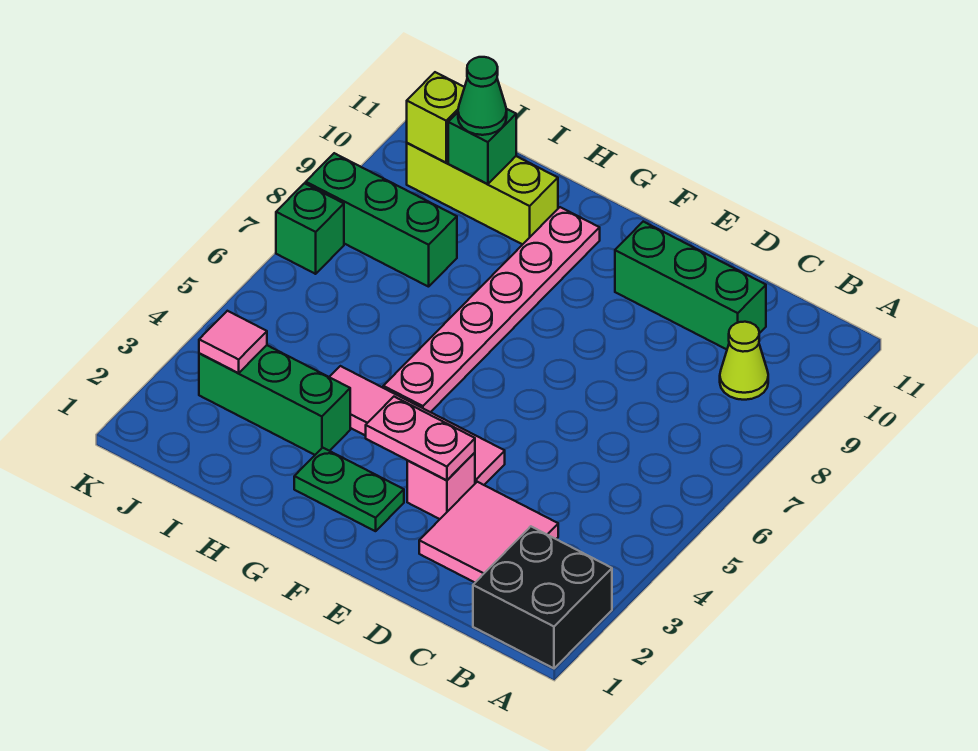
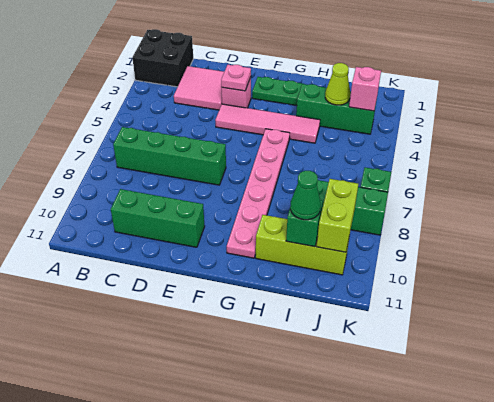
none -> green brick B7:E7 level 1
lime cone B9 level 1 -> lime cone I3 level 2
pink plate E3:F3 level 2 -> pink plate E3 level 2
pink tile J3 level 2 -> pink brick J3 level 2
lime brick J10 level 2 -> lime brick J9:J10 level 2

